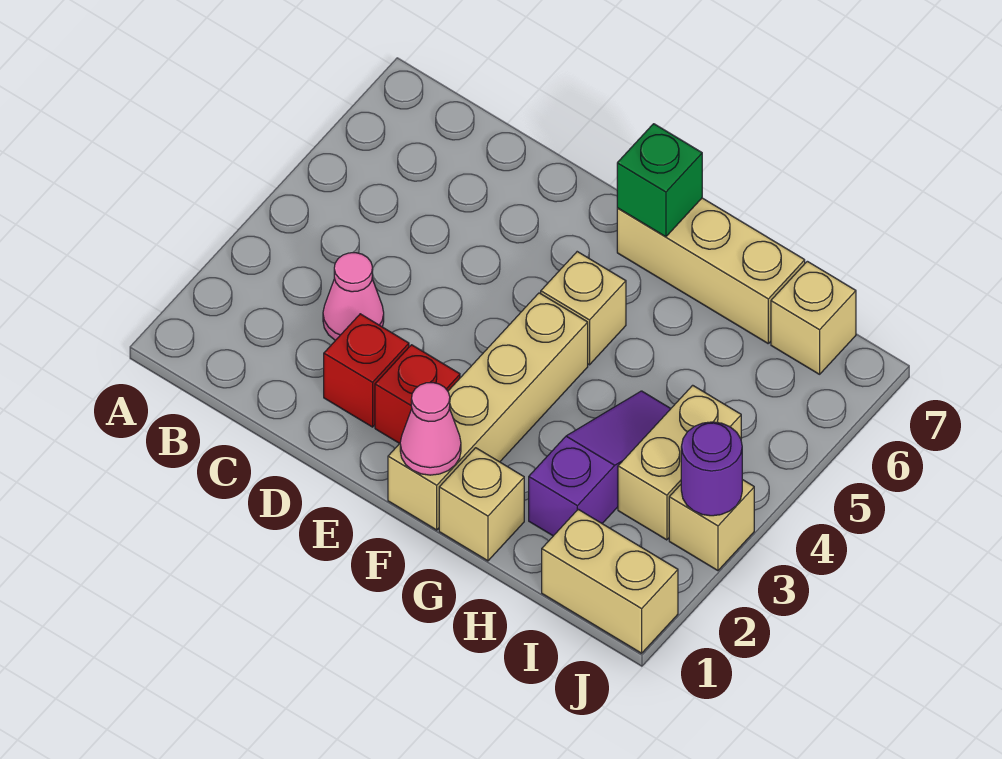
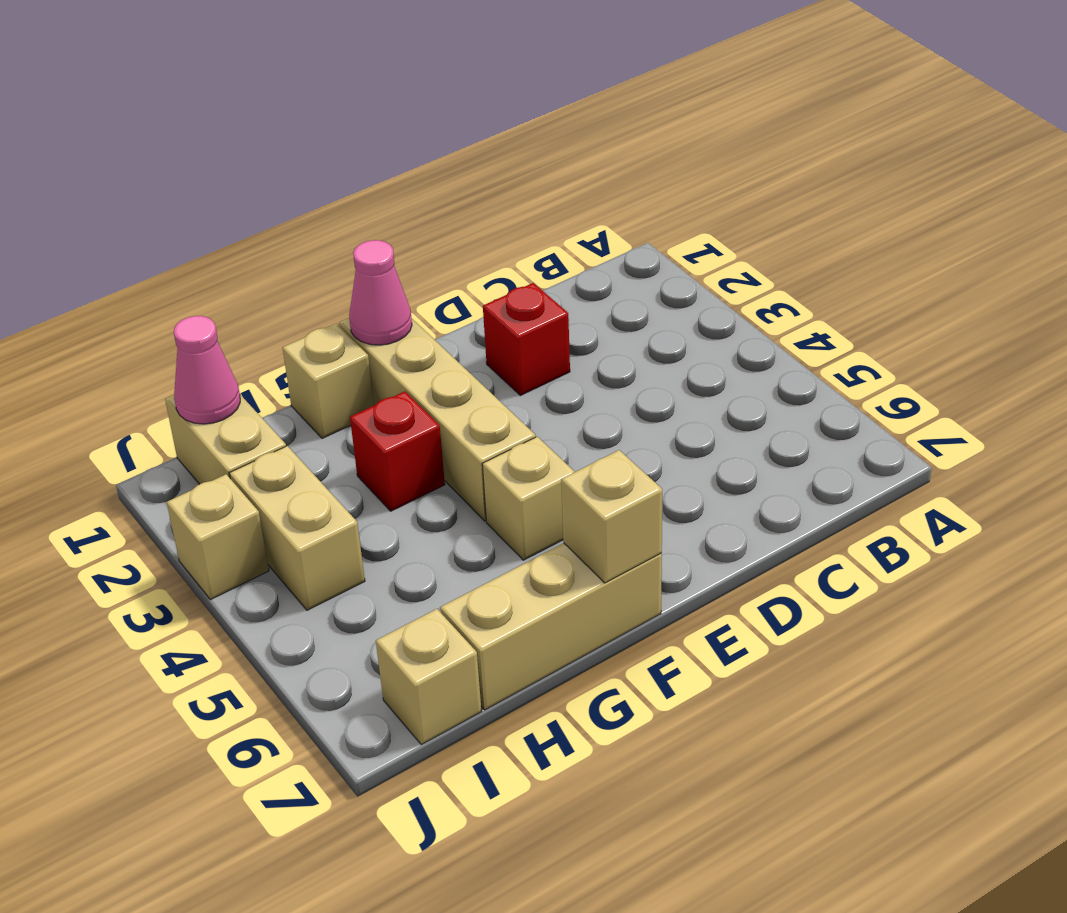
pink cone C3 level 1 -> pink cone I1 level 2
red brick E2 level 1 -> red brick G3 level 1
green brick F7 level 2 -> tan brick F7 level 2
purple slope H2:H4 level 1 top 2 -> none
tan brick I1:J1 level 1 -> tan brick I1:I2 level 1
purple round brick J3 level 2 -> none

